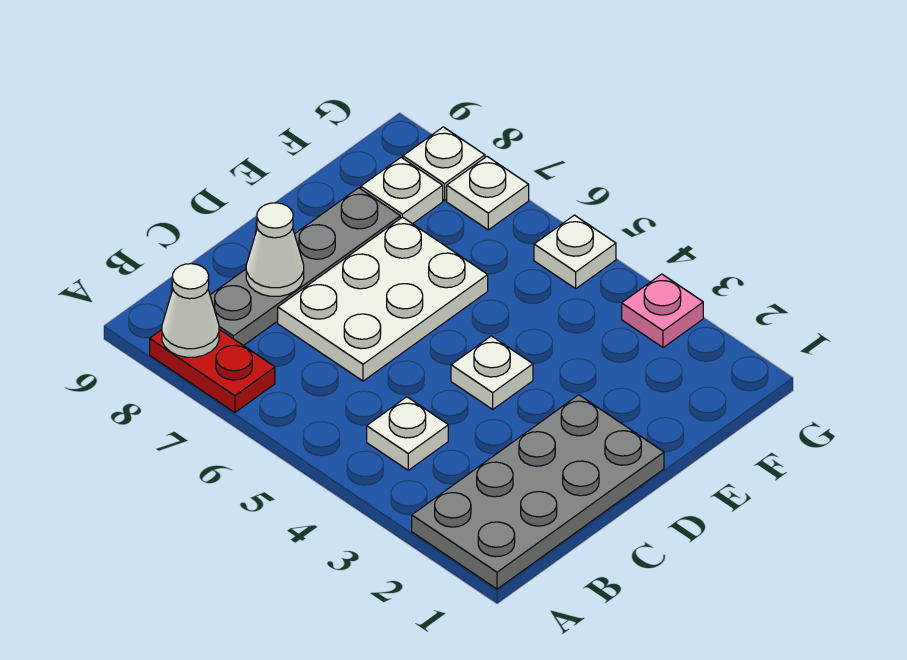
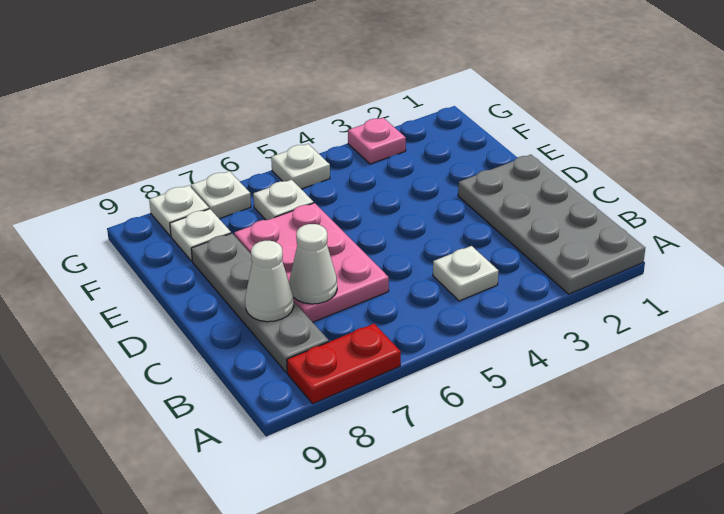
white cone A8 level 2 -> white cone C7 level 2
white plate C6:E7 level 1 -> pink plate C6:E7 level 1
white plate D4 level 1 -> white plate F6 level 1

